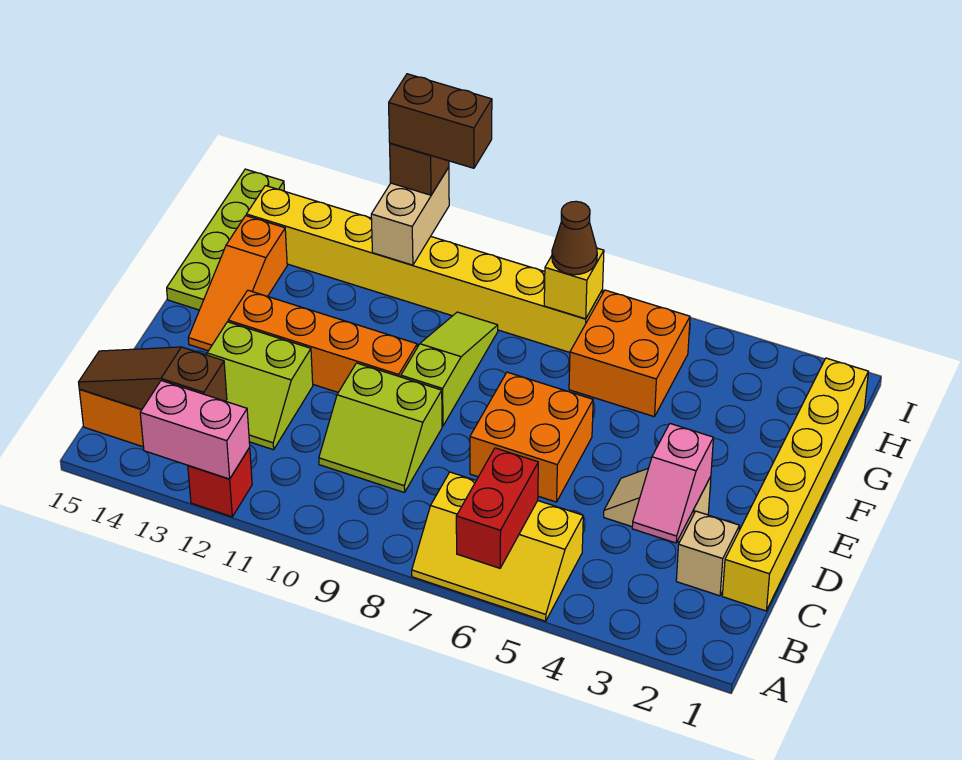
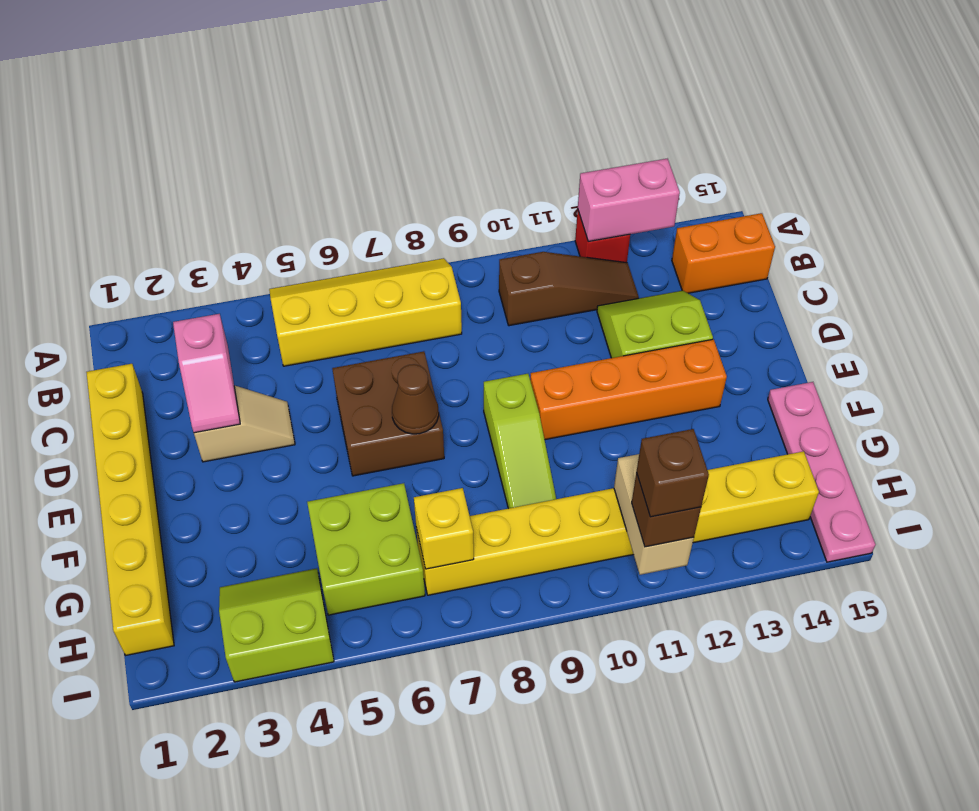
yellow slope A5:B7 level 1 top B -> yellow slope A5:B8 level 1 top B
red brick A6:B6 level 2 -> none
brown slope B13:B15 level 2 top 13 -> brown slope B10:B12 level 1 top 10
tan brick C2 level 1 -> none
pink slope C3:D3 level 2 top D -> pink slope C3:D3 level 2 top C
lime slope C9:D10 level 1 top D -> lime slope H3:I4 level 1 top I
orange brick D6:E7 level 1 -> brown brick D6:E7 level 1
orange slope E14:G14 level 1 top G -> none
lime plate F15:I15 level 1 -> pink plate F15:I15 level 1
orange brick G5:H6 level 1 -> lime brick G5:H6 level 1
brown cone H7 level 3 -> brown cone E7 level 2
brown brick I10:I11 level 4 -> brown brick I11 level 4

